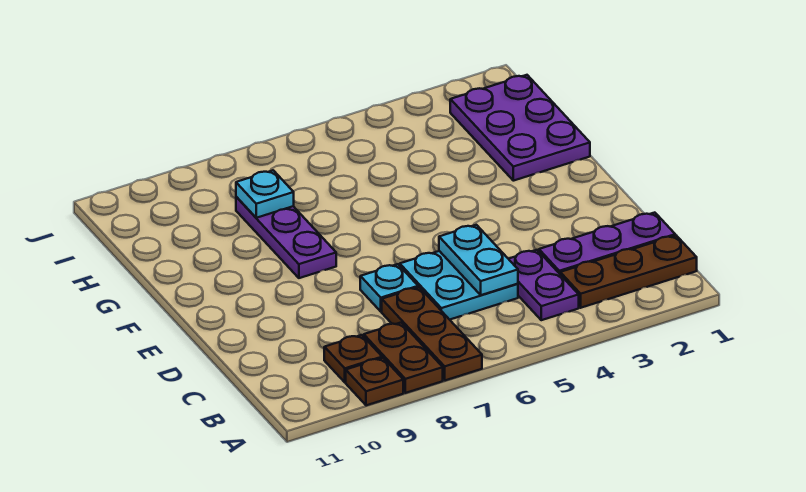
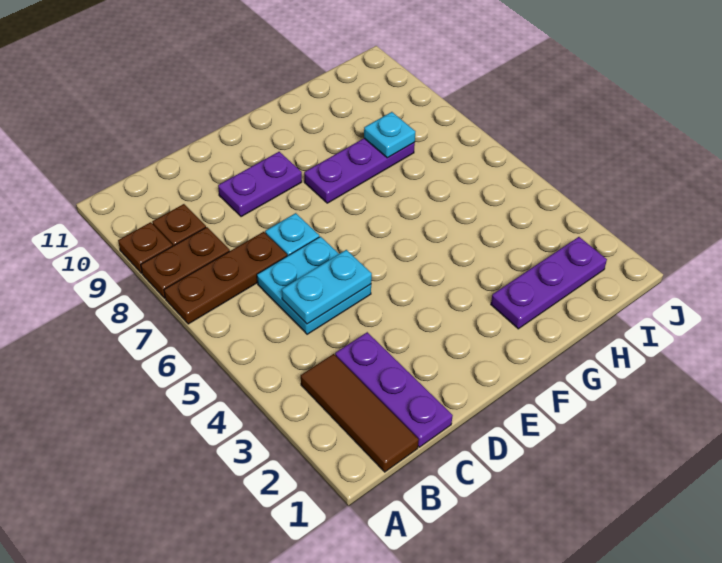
brown plate B1:B3 level 1 -> brown tile B1:B3 level 1
purple plate B4:C4 level 1 -> purple plate D9:E9 level 1
purple plate G1:I2 level 1 -> purple plate G2:I2 level 1

